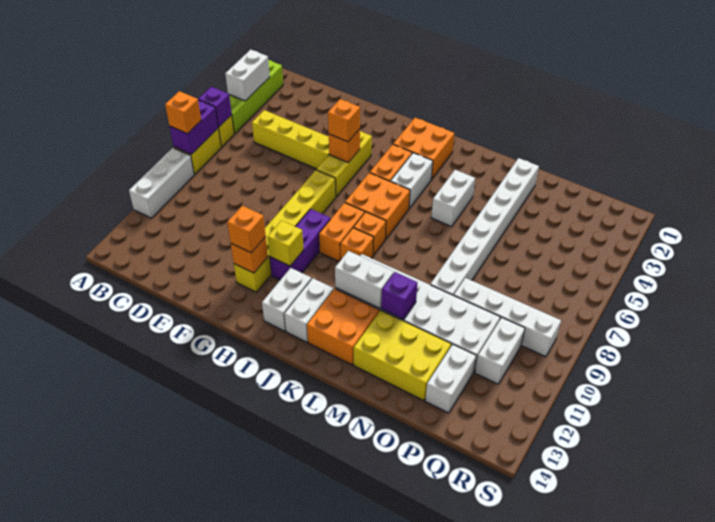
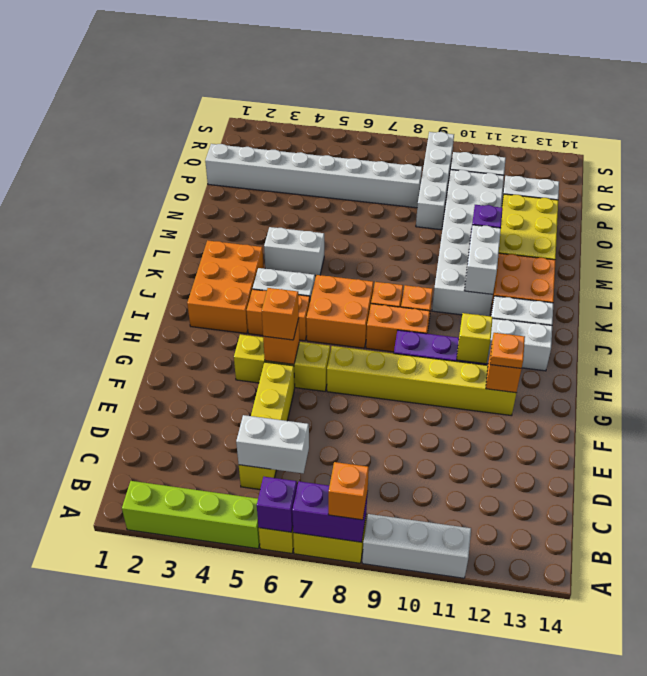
white brick A3:A4 level 2 -> white brick C5:C6 level 2
orange brick G12 level 3 -> orange plate G12 level 3
orange brick I2:J3 level 1 -> orange brick I2:K3 level 1
white brick N2:N9 level 1 -> white brick P1:P8 level 1

